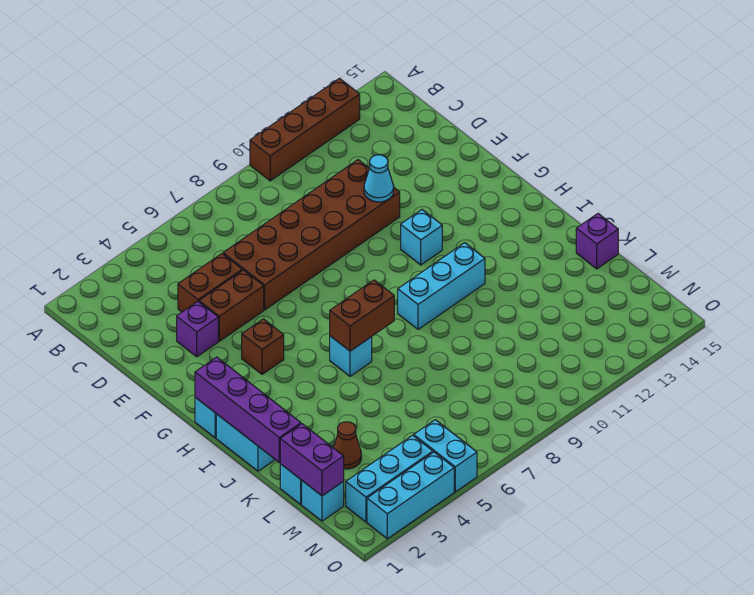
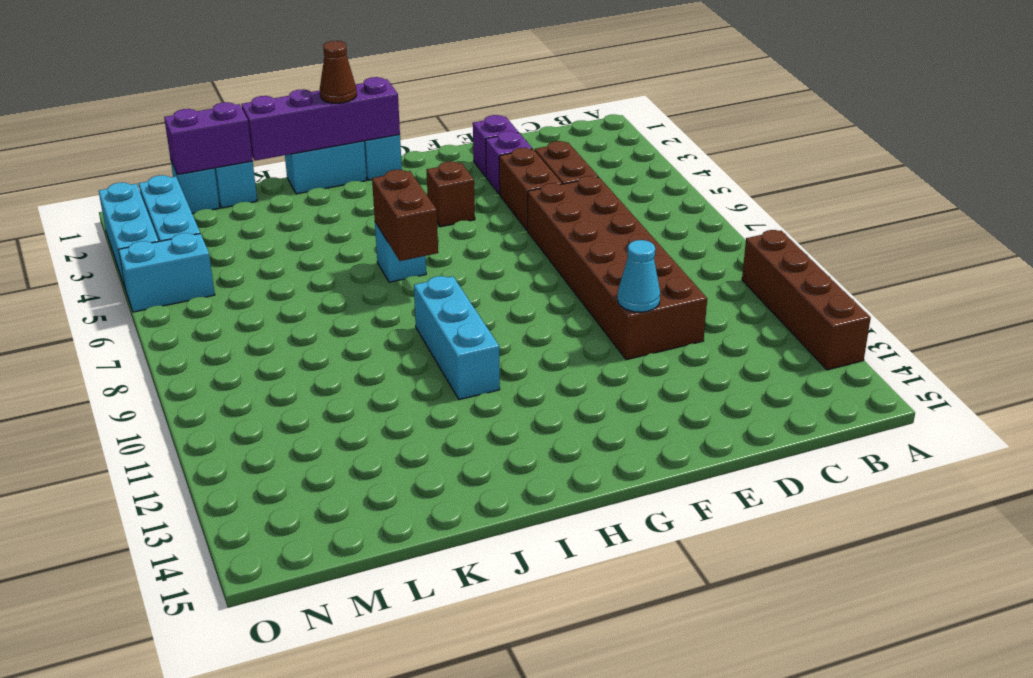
cyan brick G11 level 1 -> none
purple brick K15 level 1 -> purple brick E2 level 1
brown cone L3 level 1 -> brown cone I1 level 3

